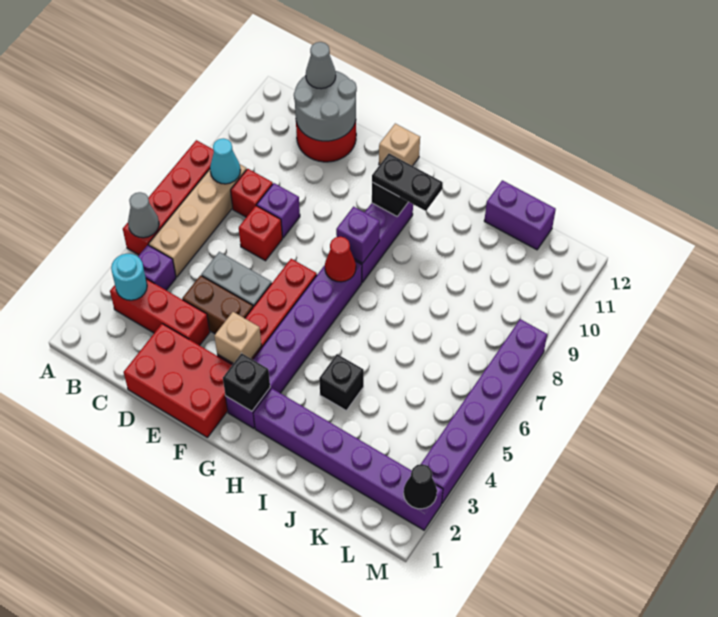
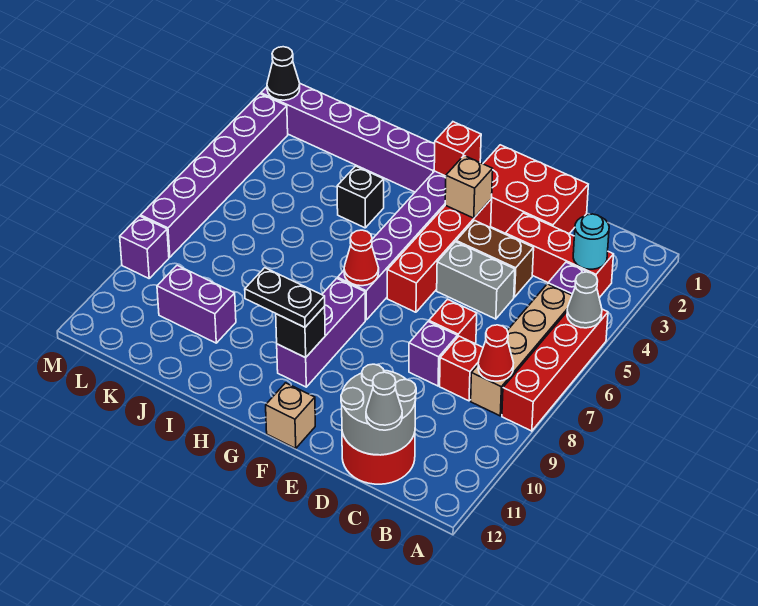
cyan cone B8 level 2 -> red cone B8 level 2
black brick G2 level 2 -> red brick G2 level 2
purple brick G8 level 2 -> purple brick M9 level 1
purple brick J12:K12 level 1 -> purple brick J10:K10 level 1

